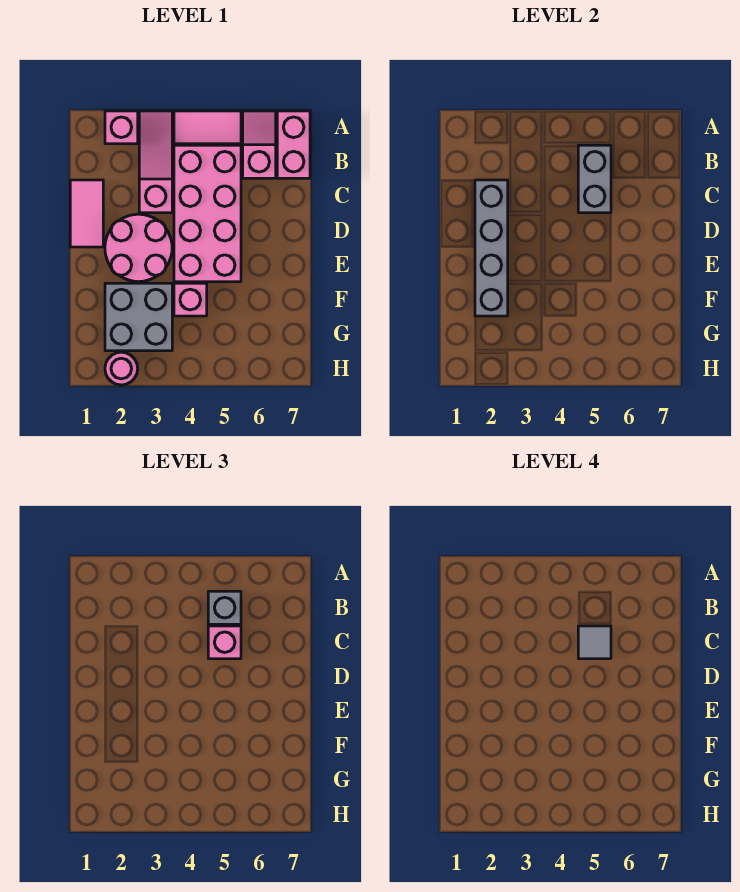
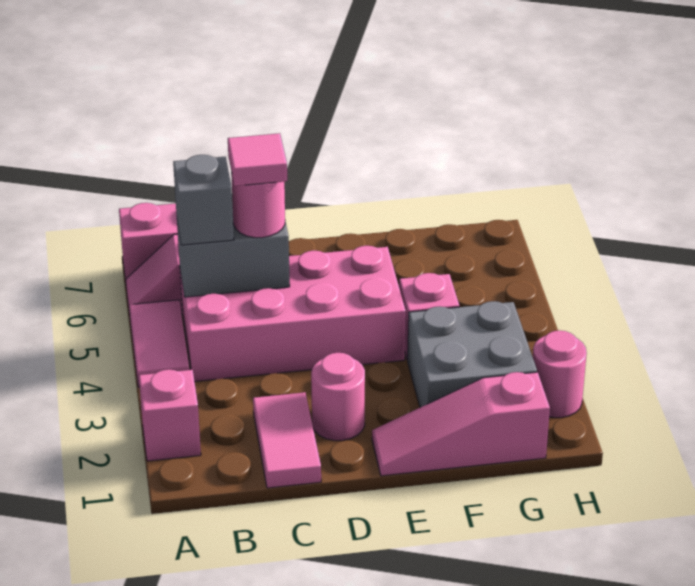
pink slope A3:C3 level 1 top C -> pink slope E1:G1 level 1 top G
pink tile C1:D1 level 1 -> pink tile C1:C2 level 1
grey brick C2:F2 level 2 -> none
pink brick C5 level 3 -> pink round brick C5 level 3
grey tile C5 level 4 -> pink tile C5 level 4
pink round brick D2:E3 level 1 -> pink round brick D2 level 1

